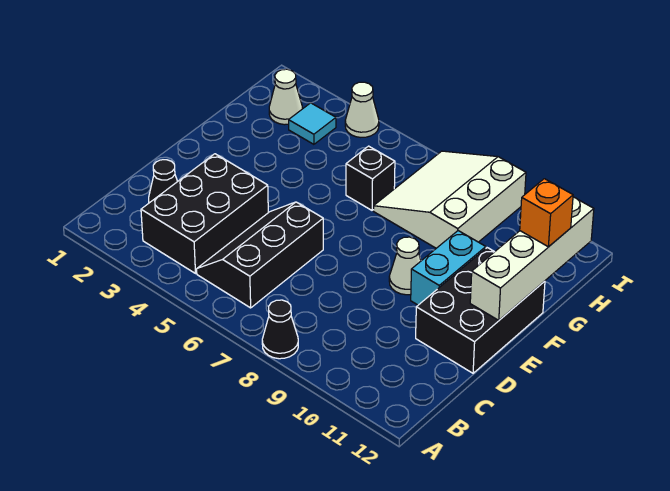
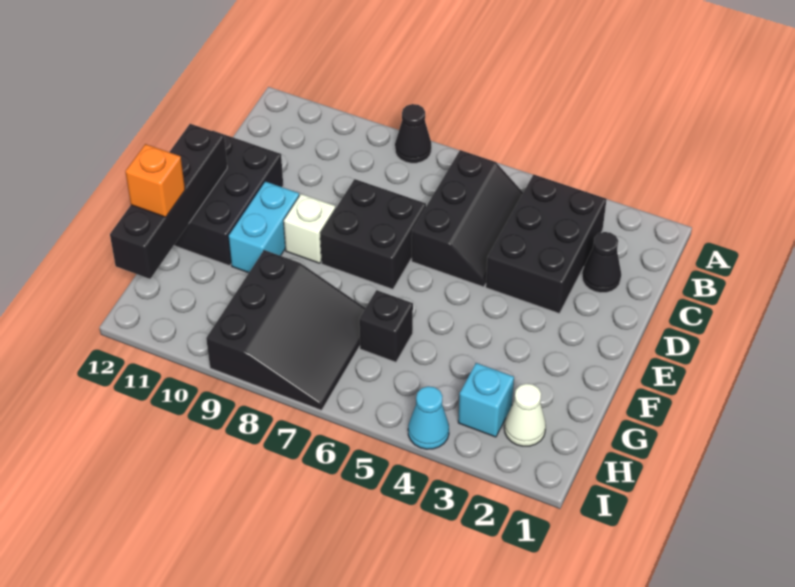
none -> black brick D7:E8 level 1
white cone E9 level 1 -> white brick E9 level 1
white brick E12:H12 level 2 -> black brick E12:H12 level 2
white slope G7:I9 level 1 top 9 -> black slope G7:I9 level 1 top 9
cyan tile H3 level 1 -> cyan brick H3 level 1
white cone I4 level 1 -> cyan cone I4 level 1

